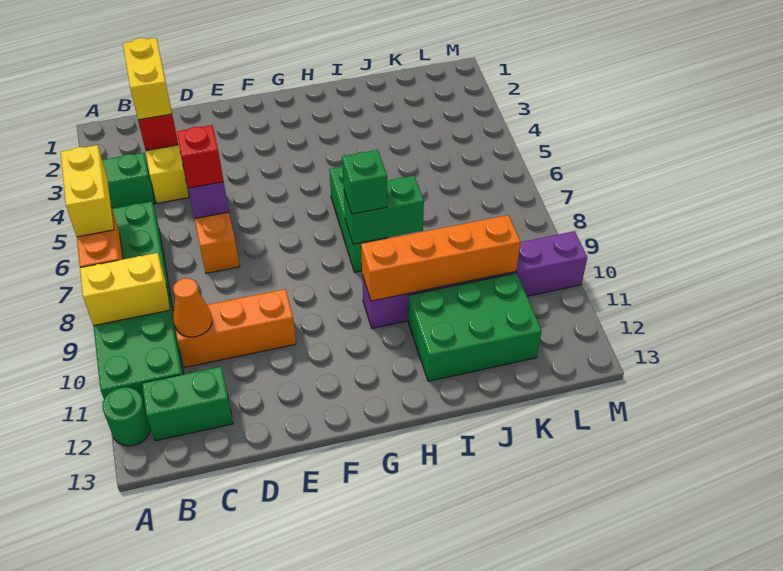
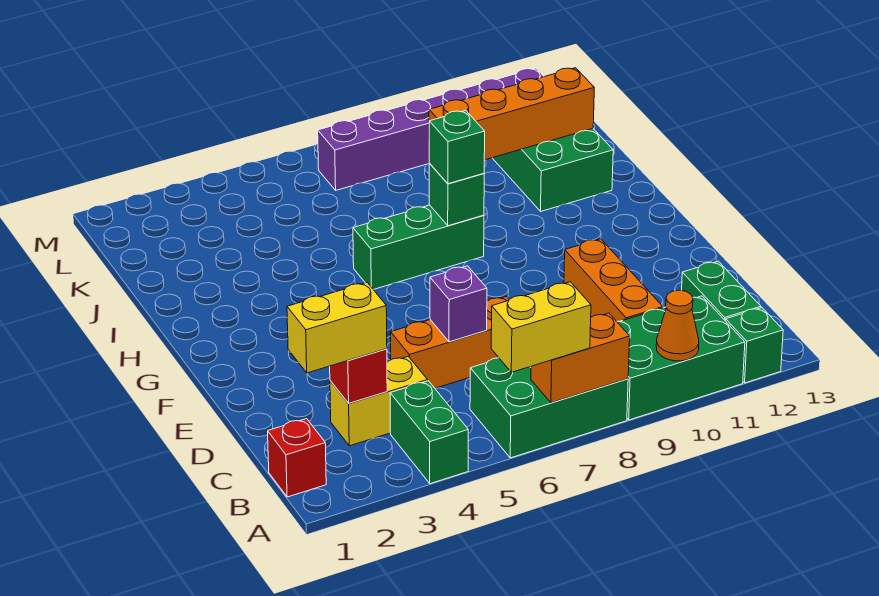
yellow brick A9:B9 level 2 -> none
green round brick A12 level 1 -> green brick A12 level 1
orange cone C10 level 2 -> orange cone A10 level 2
red brick D6 level 3 -> red brick B1 level 1
green brick H8:I8 level 2 -> green brick H8 level 2
purple brick H10:M10 level 1 -> purple brick L7:L12 level 1
orange brick H10:K10 level 2 -> orange brick J9:J12 level 2

